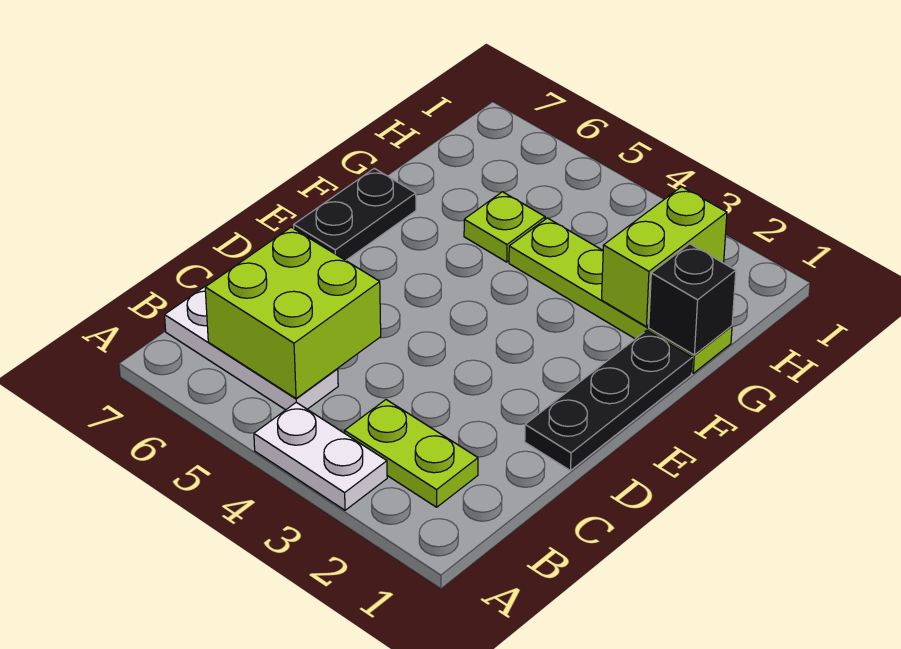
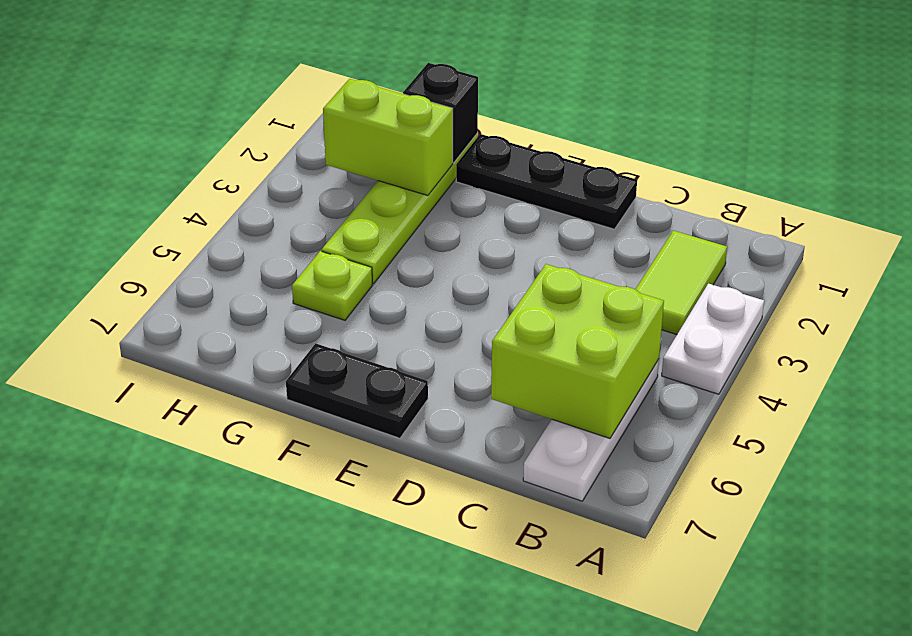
lime plate B2:B3 level 1 -> lime tile B2:B3 level 1

